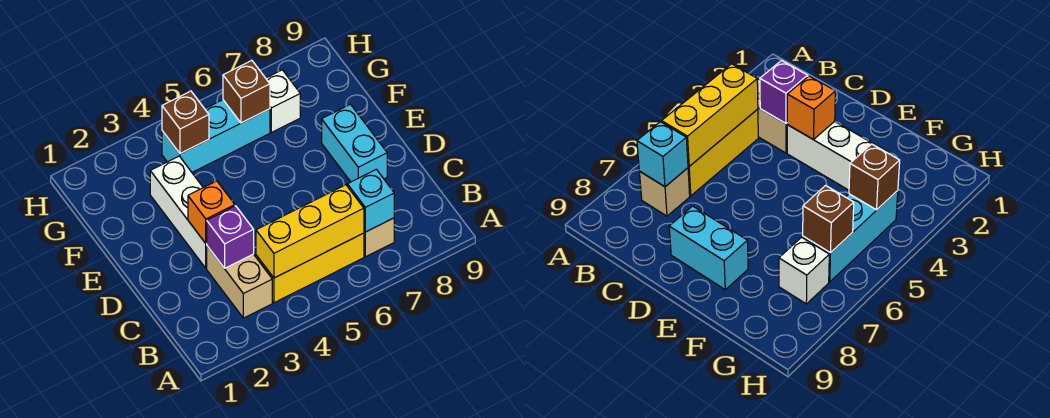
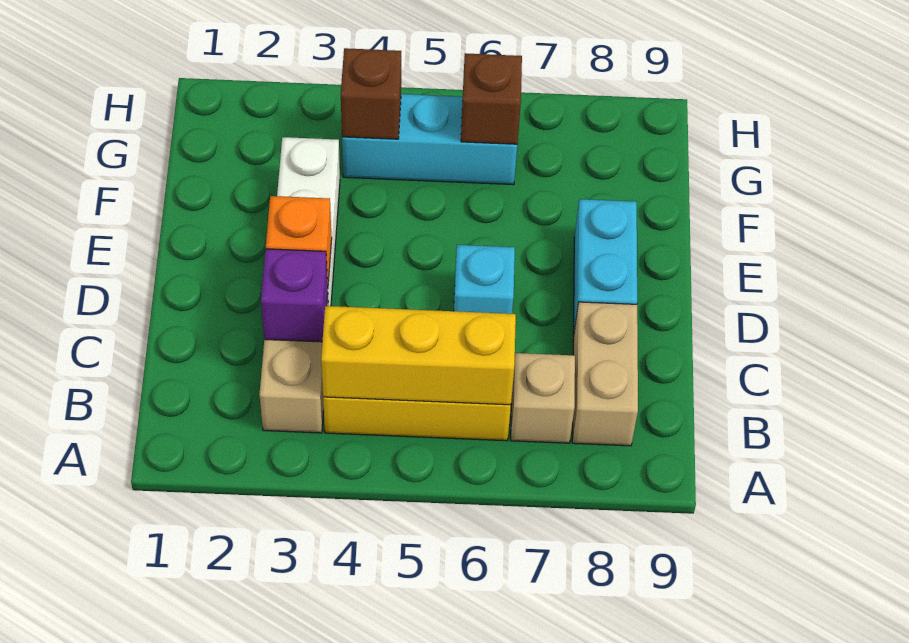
cyan brick B7 level 2 -> cyan brick D6 level 1
none -> tan brick B8:C8 level 1
white brick G7 level 1 -> none

